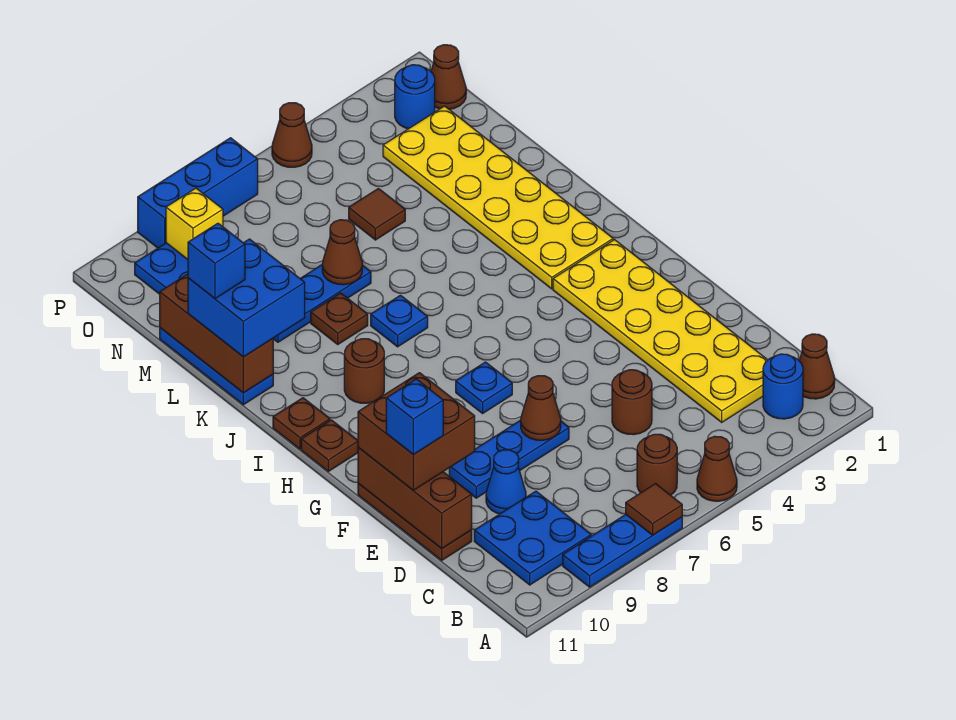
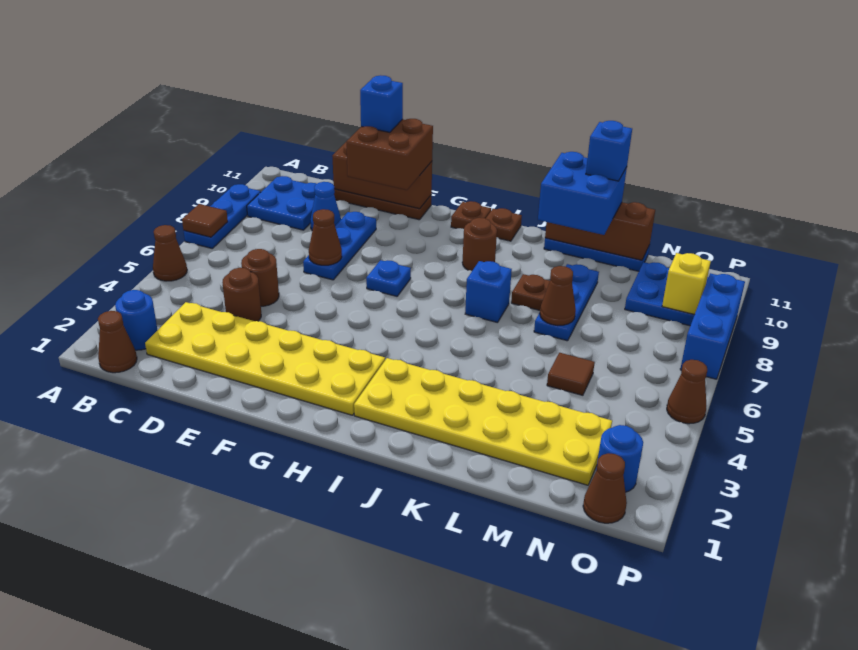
brown round brick B6 level 1 -> brown round brick D4 level 1
blue plate J7 level 1 -> blue brick J7 level 1

